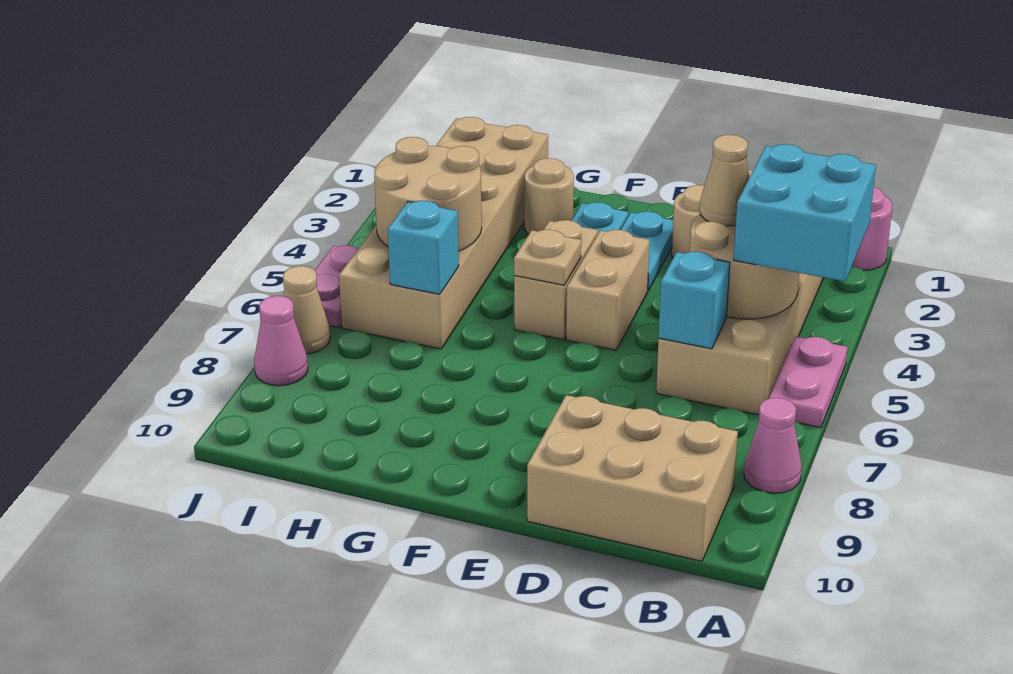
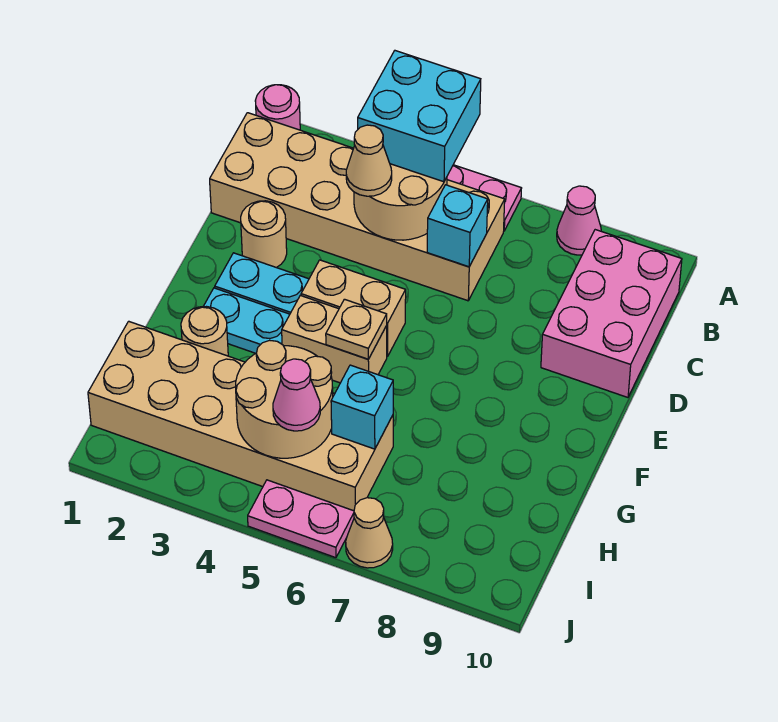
tan brick B9:D10 level 1 -> pink brick B9:D10 level 1
pink cone J8 level 1 -> pink cone I5 level 3

